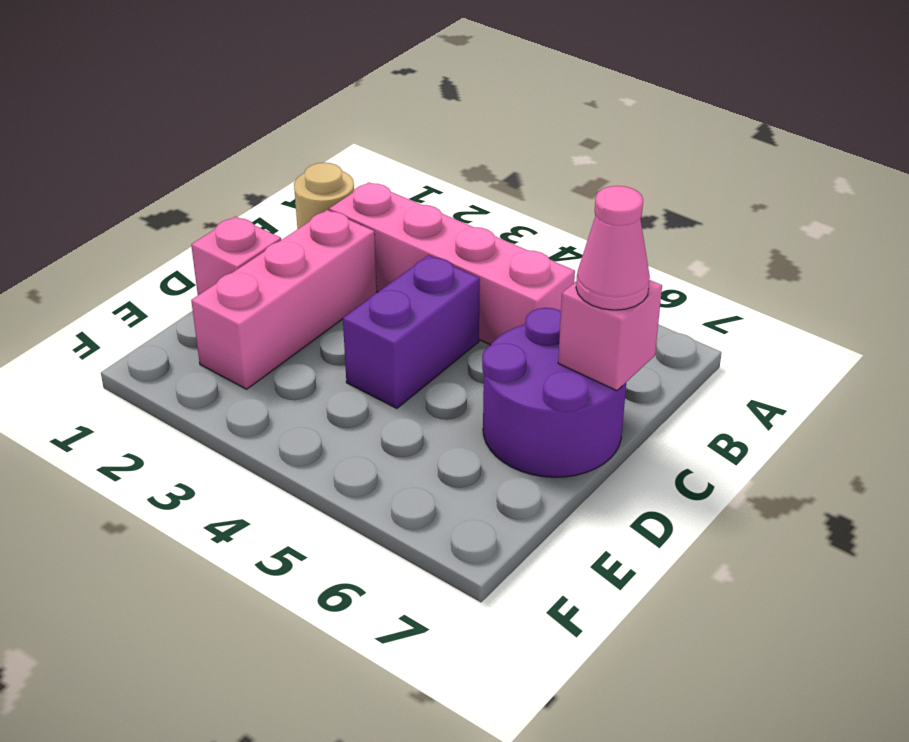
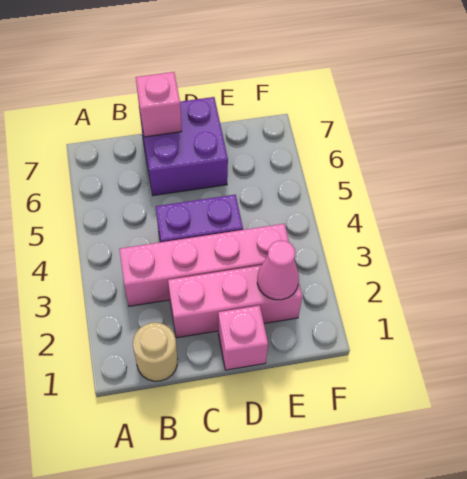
pink brick B2:B5 level 1 -> pink brick B3:E3 level 1
purple round brick C6:D7 level 1 -> purple brick C6:D7 level 1
pink cone C7 level 3 -> pink cone E2 level 2

